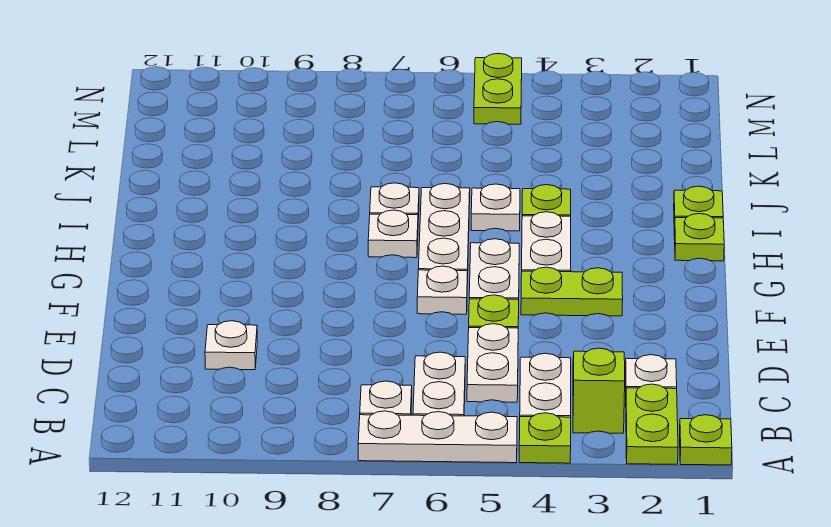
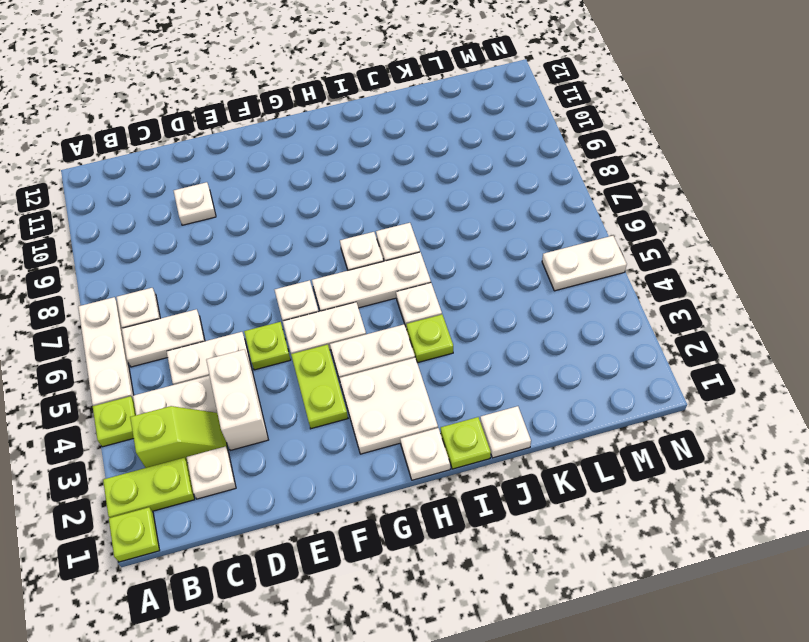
none -> white brick D3:D4 level 1
none -> white plate G2:H3 level 1
lime plate H1 level 1 -> white plate H1 level 1
none -> white plate J1 level 1
lime plate M5:N5 level 1 -> white plate M5:N5 level 1

